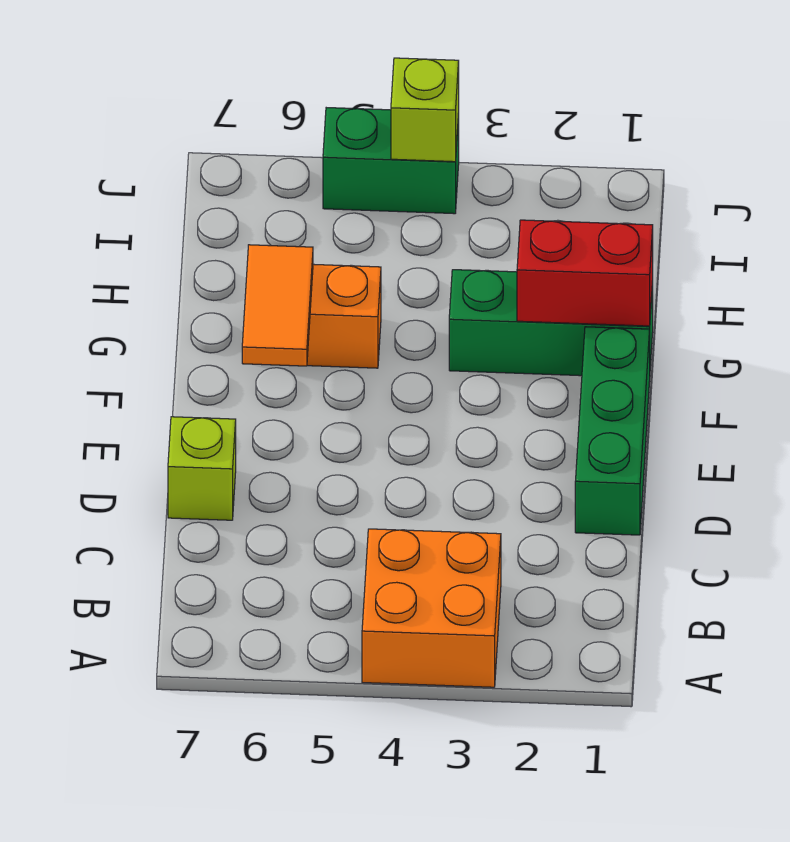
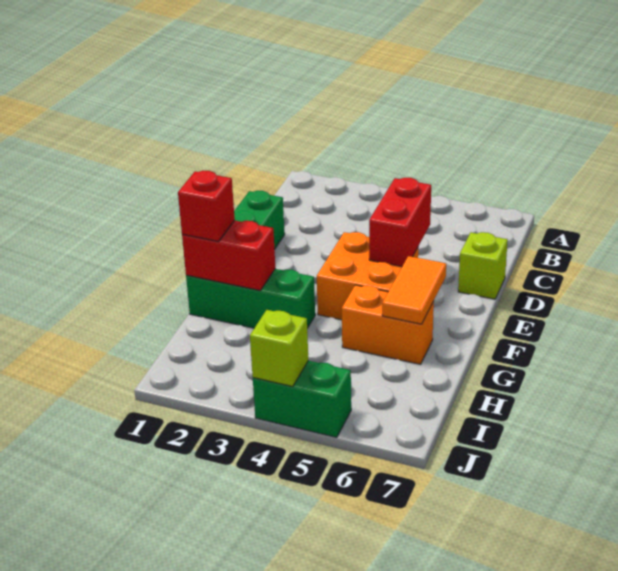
orange brick A3:B4 level 1 -> orange brick E4:F5 level 1
none -> red brick D5:E5 level 2
none -> red brick G1 level 3

